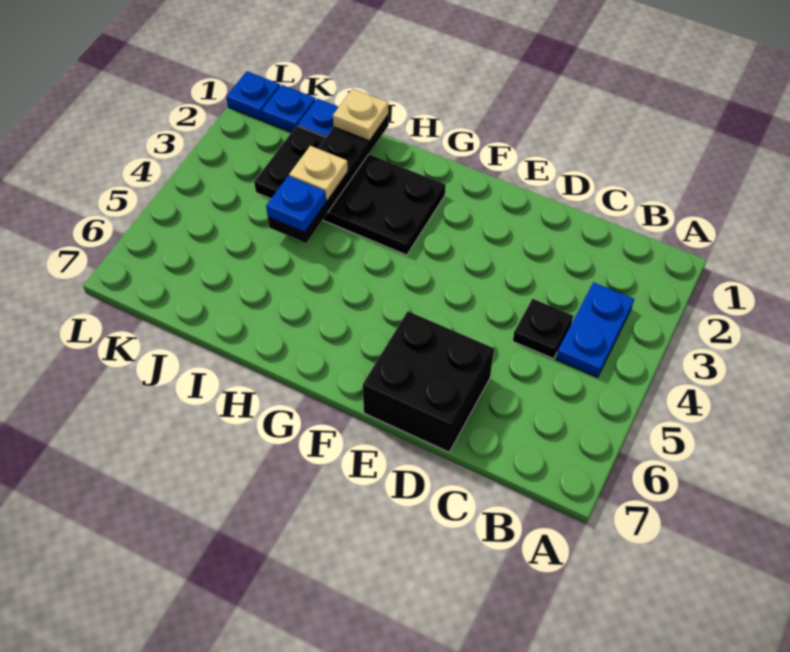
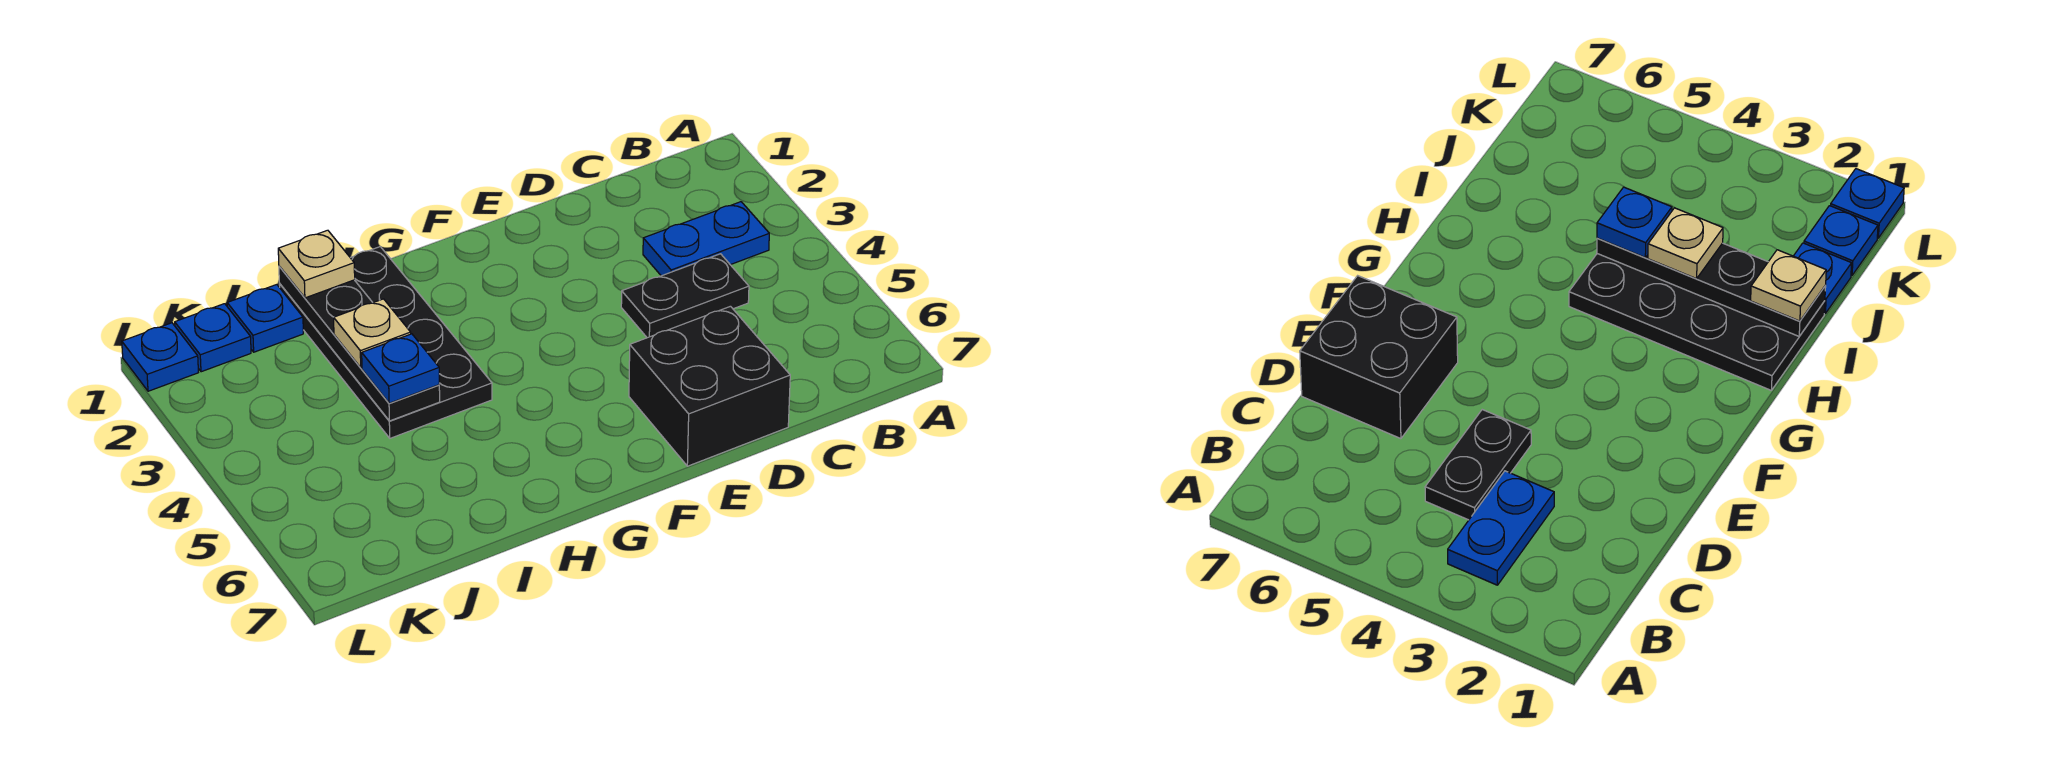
blue plate B3:B4 level 1 -> blue plate B3:C3 level 1
black plate C4 level 1 -> black plate C4:D4 level 1
black plate G2:J3 level 1 -> black plate H1:I4 level 1

